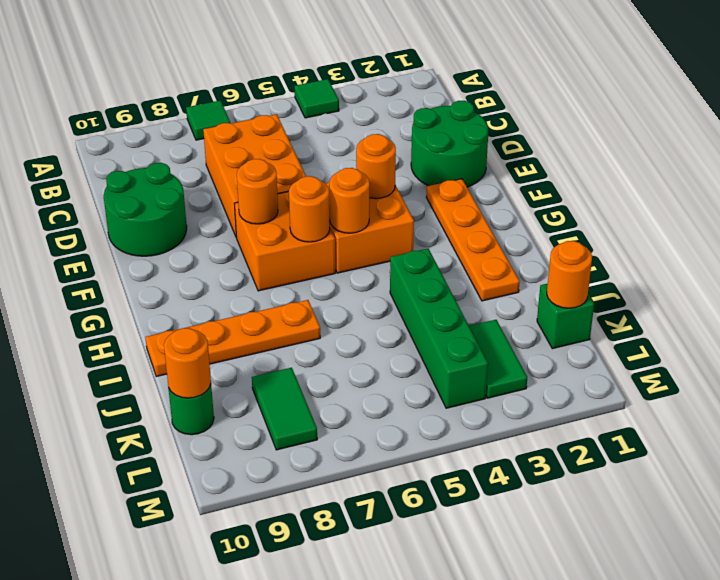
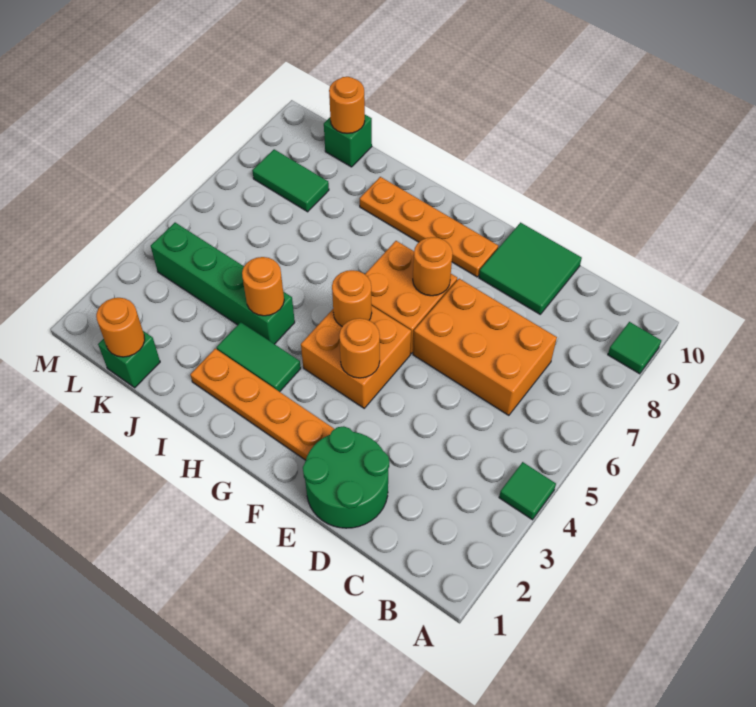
green tile A7 level 1 -> green tile A9 level 1
green round brick D9:E10 level 1 -> green tile D9:E10 level 1
orange round brick G6 level 2 -> orange round brick I4 level 2
orange plate I7:I10 level 1 -> orange plate F9:I9 level 1
green tile K3:L3 level 1 -> green tile H3:I3 level 1
green round brick K10 level 1 -> green brick K10 level 1

